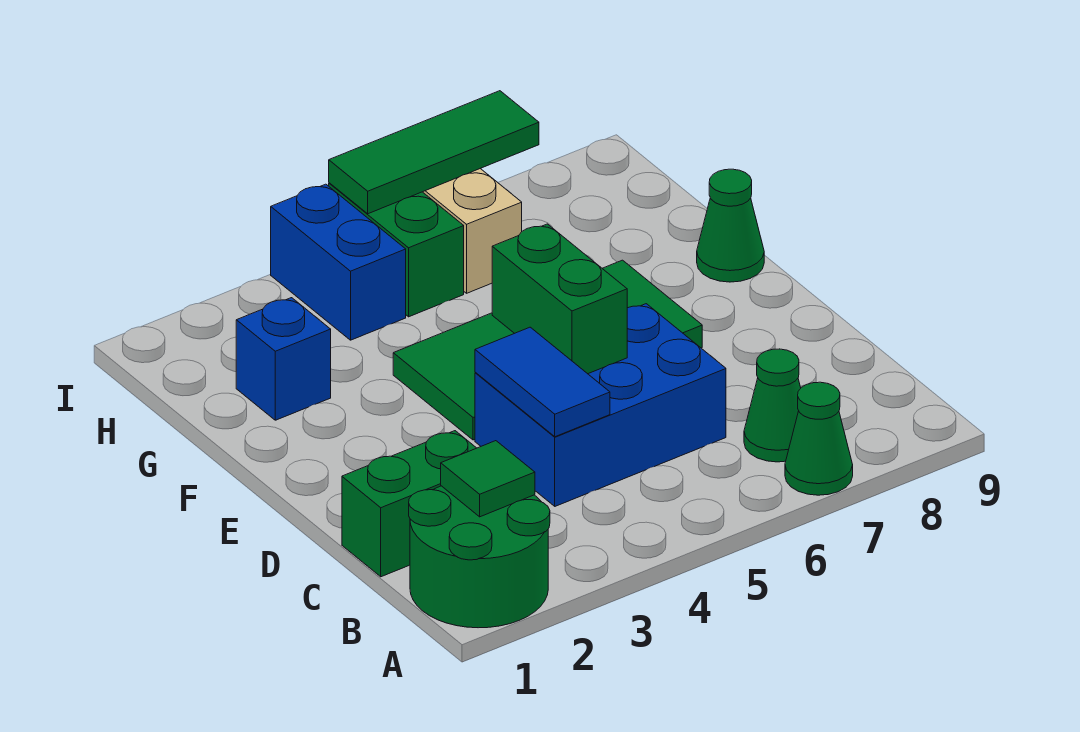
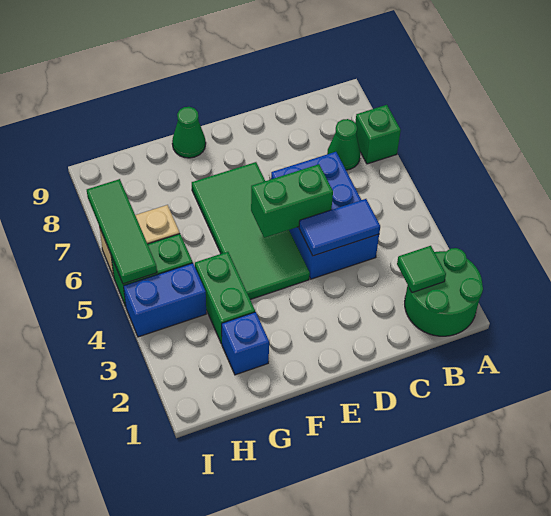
green cone A7 level 1 -> green brick A7 level 1
green brick C1:C2 level 1 -> green brick G3:G4 level 1

